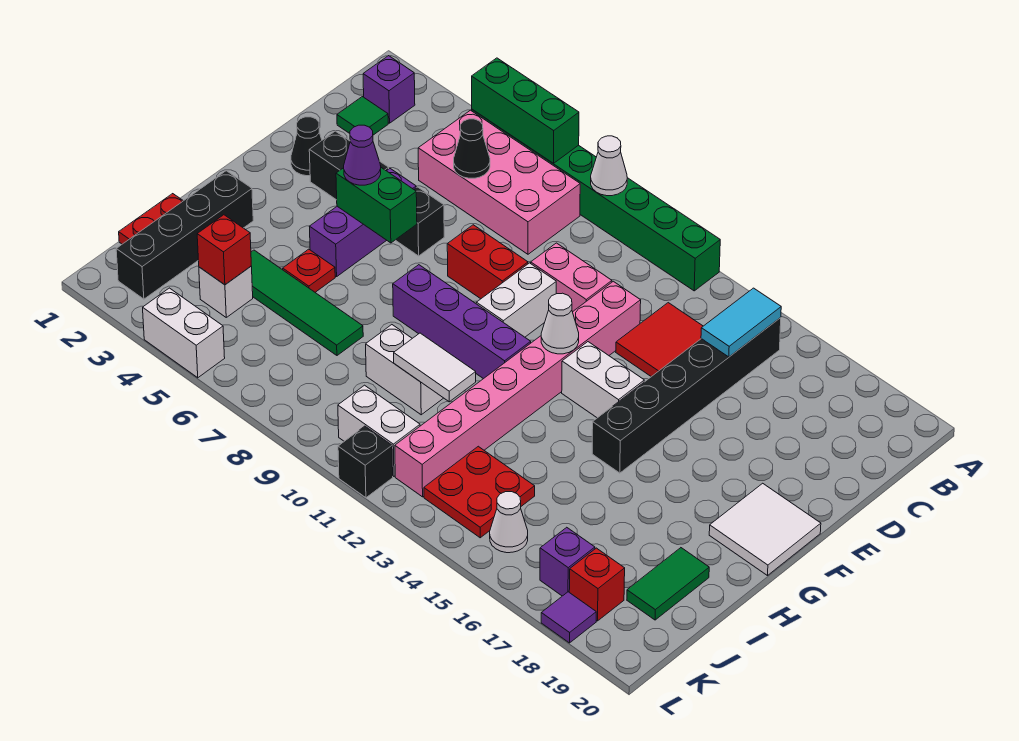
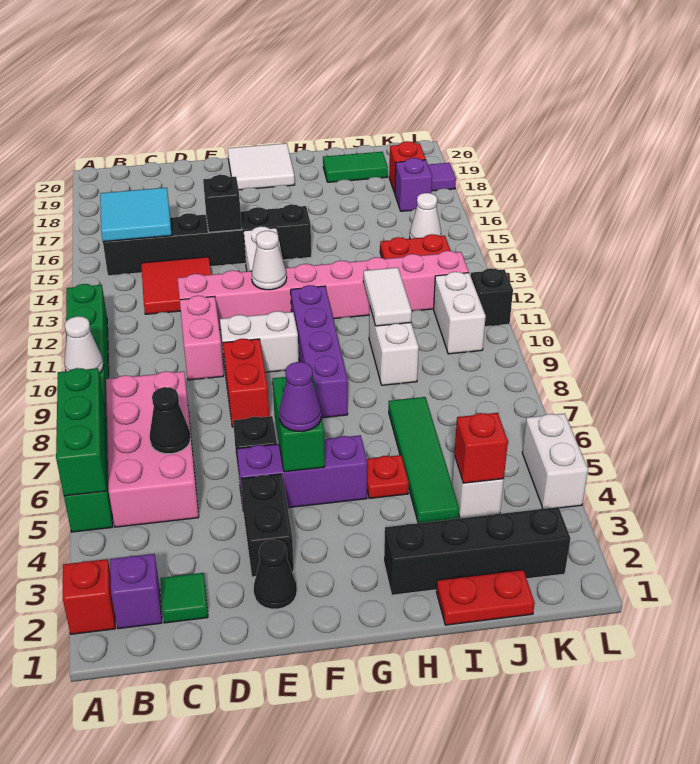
none -> red brick A2 level 1
cyan tile B15:C15 level 2 -> cyan tile B15:C16 level 2
none -> black brick E15 level 2

